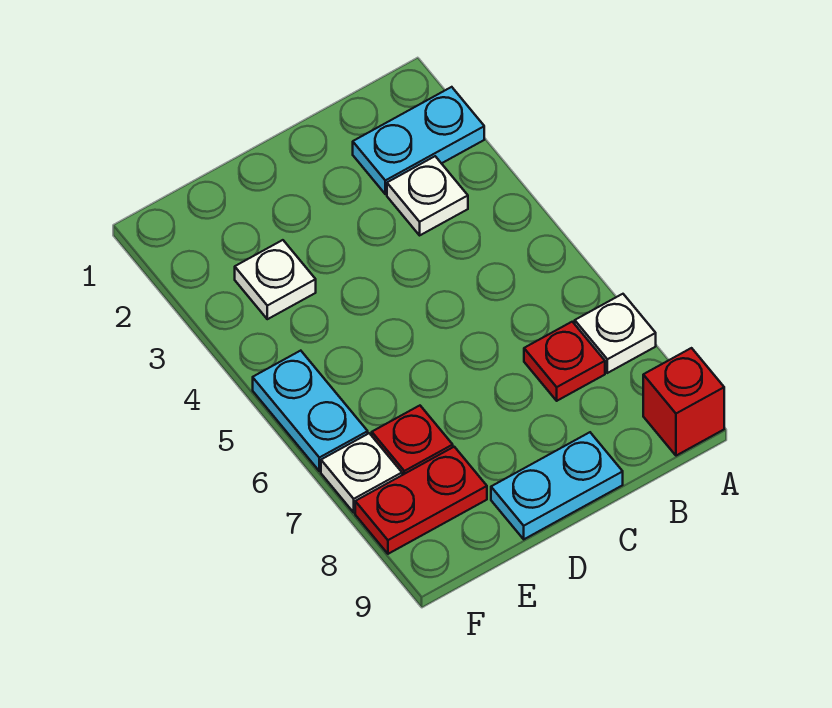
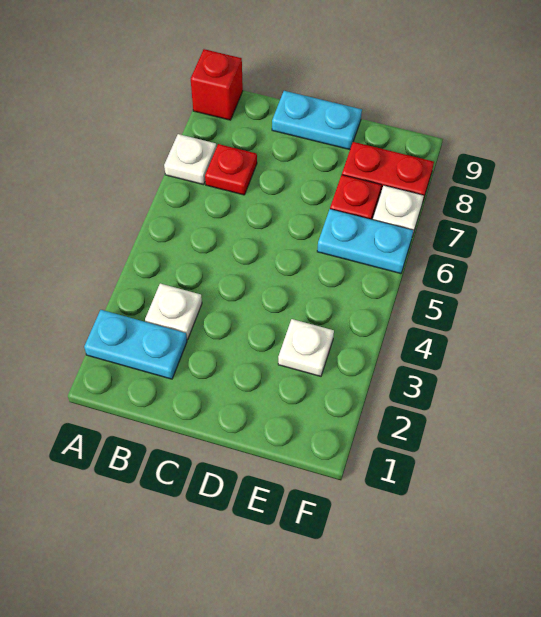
cyan plate F5:F6 level 1 -> cyan plate E6:F6 level 1

